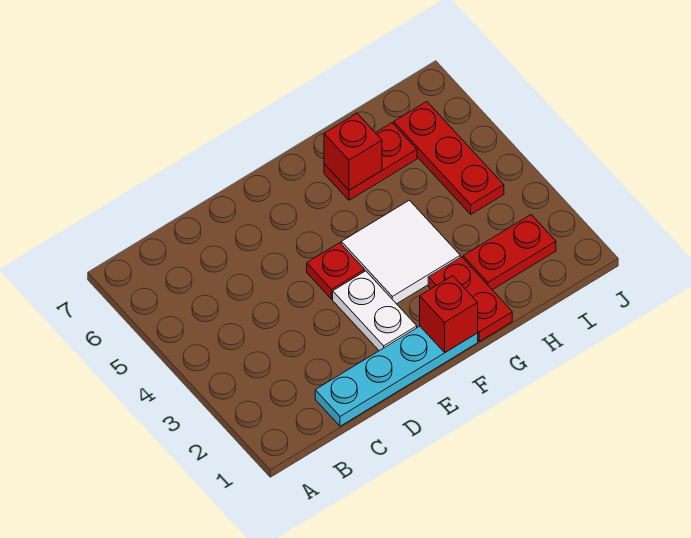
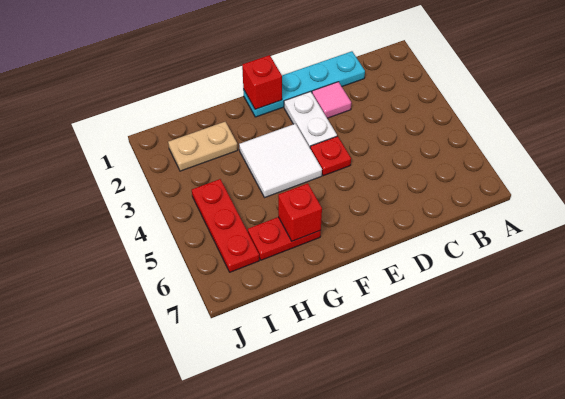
none -> pink tile D2 level 1
red plate G1:G2 level 1 -> none
red plate H2:I2 level 1 -> tan plate H2:I2 level 1

